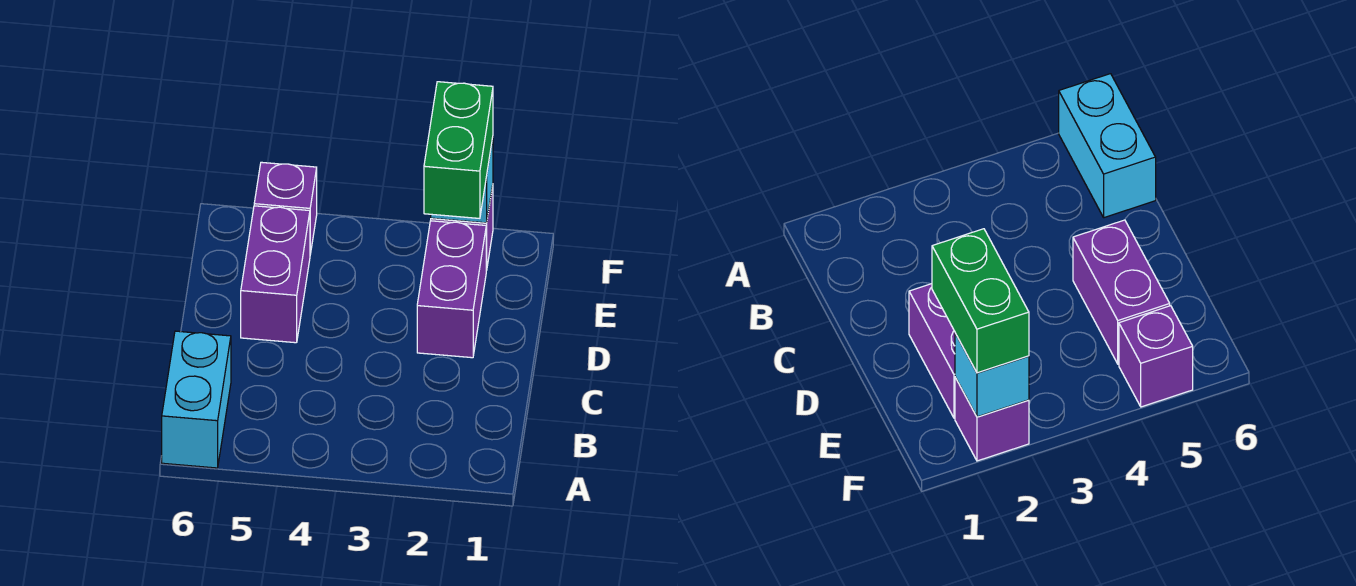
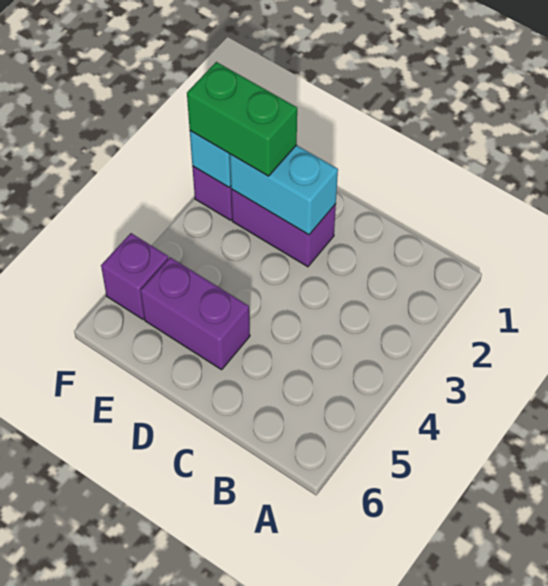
cyan brick A6:B6 level 1 -> cyan brick D2:E2 level 2

